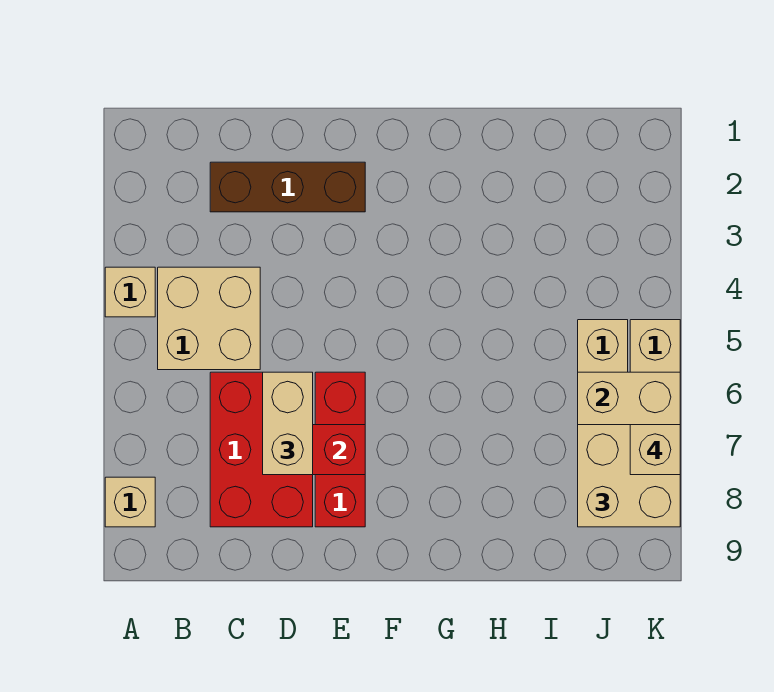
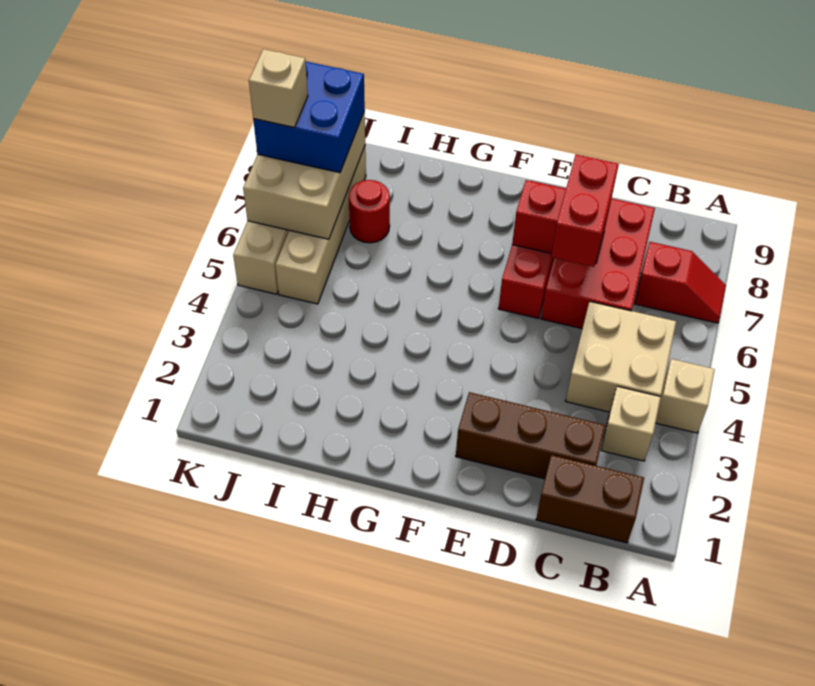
none -> red slope A7:B7 level 1 top B
tan brick A8 level 1 -> tan brick B3 level 1
none -> brown brick B1:C1 level 1
tan brick D6:D7 level 3 -> red brick D6:D7 level 3
none -> red round brick I7 level 1
tan brick J7:K8 level 3 -> blue brick J7:K8 level 3

